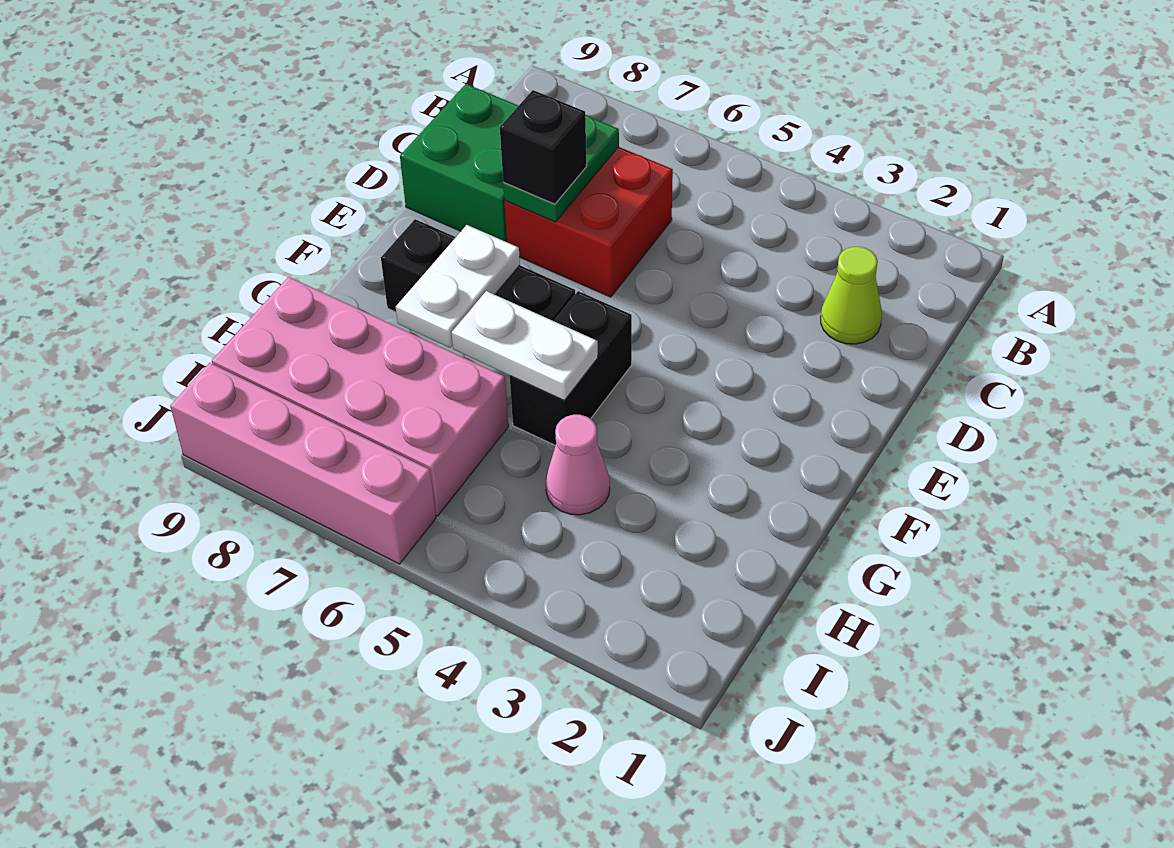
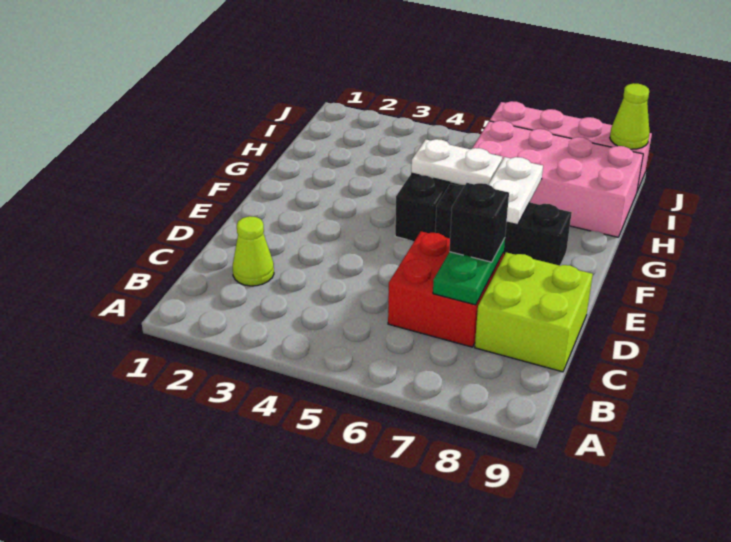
green brick C8:D9 level 1 -> lime brick C8:D9 level 1
pink cone H4 level 1 -> none
none -> lime cone J9 level 2

